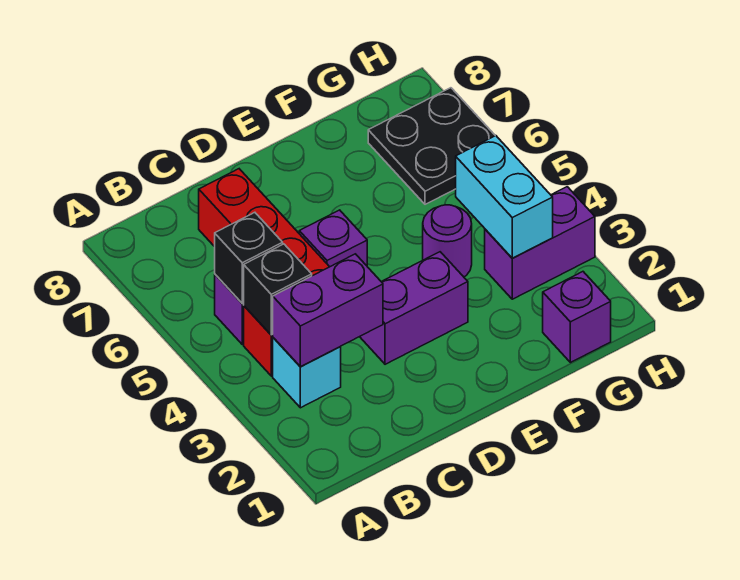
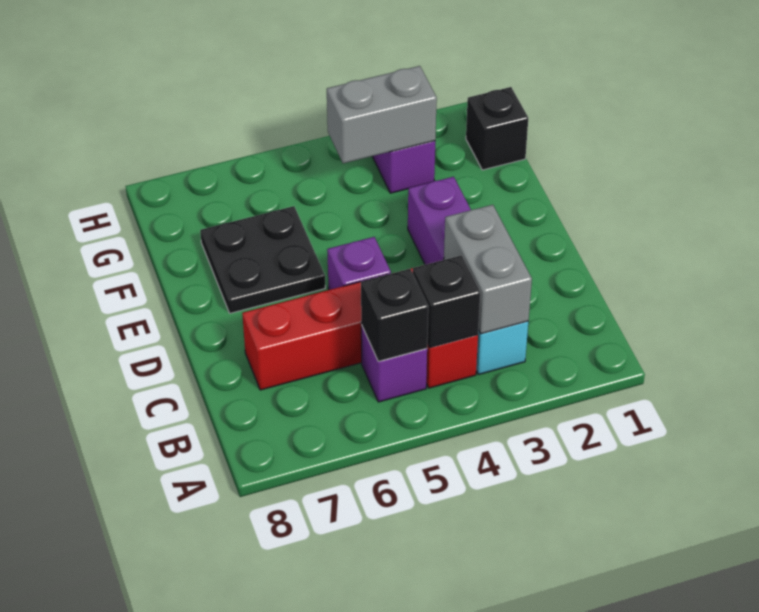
purple brick B3:C3 level 2 -> grey brick B3:C3 level 2
purple round brick F4 level 1 -> none
purple brick G1 level 1 -> black brick G1 level 1
cyan brick G3:G4 level 2 -> grey brick G3:G4 level 2
black plate G6:H7 level 1 -> black plate E6:F7 level 1

